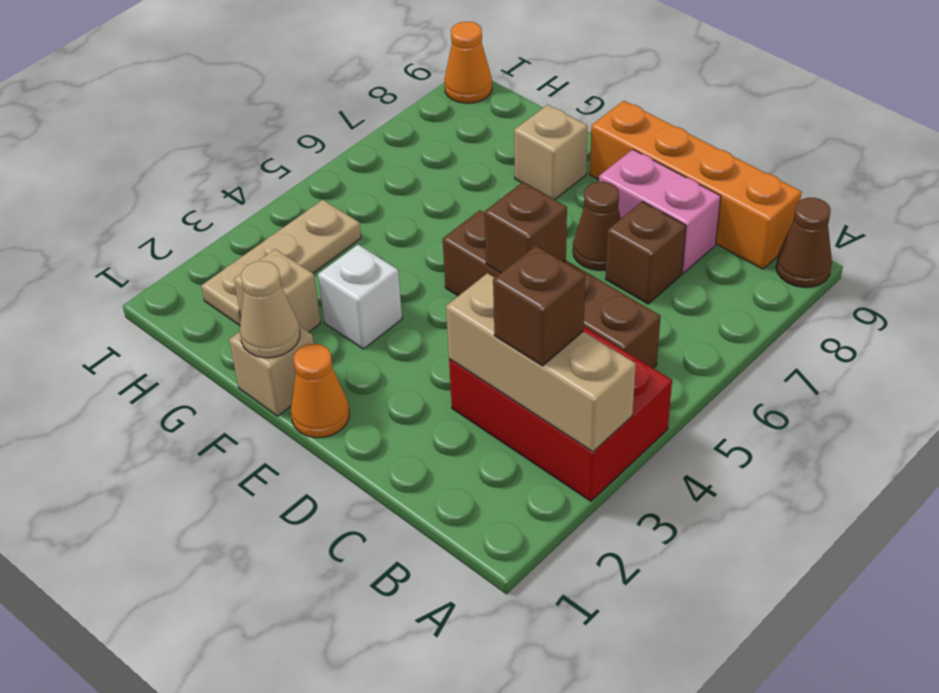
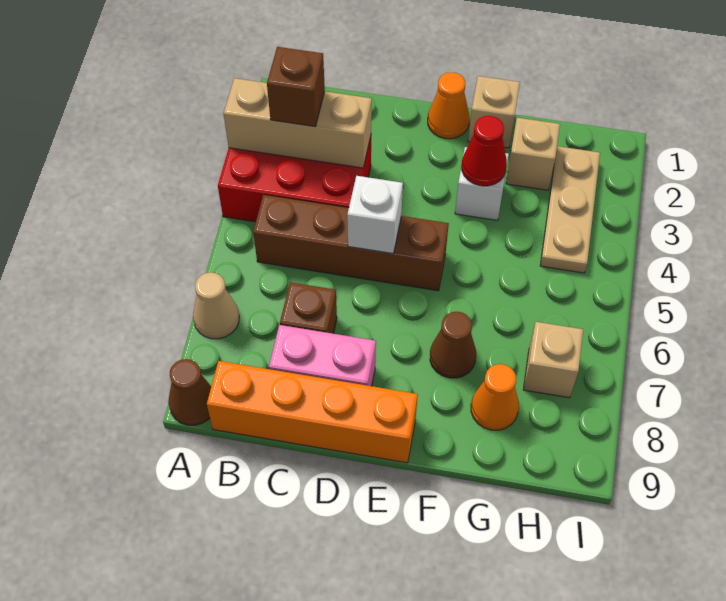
brown brick D5 level 2 -> white brick D5 level 2
brown cone D7 level 1 -> brown cone F7 level 1
tan cone F1 level 2 -> tan cone A7 level 1
none -> red cone F3 level 2
tan brick F8 level 1 -> tan brick H7 level 1
orange cone I9 level 1 -> orange cone G8 level 1

